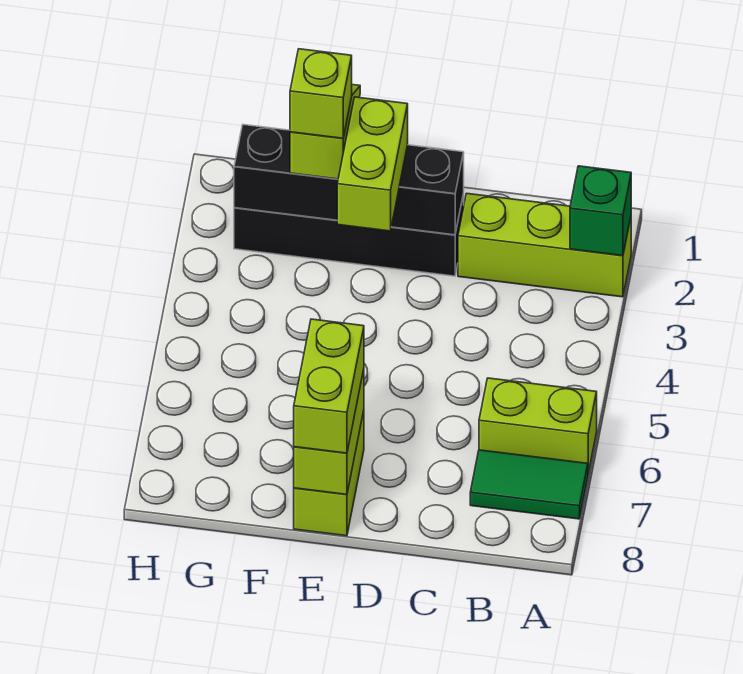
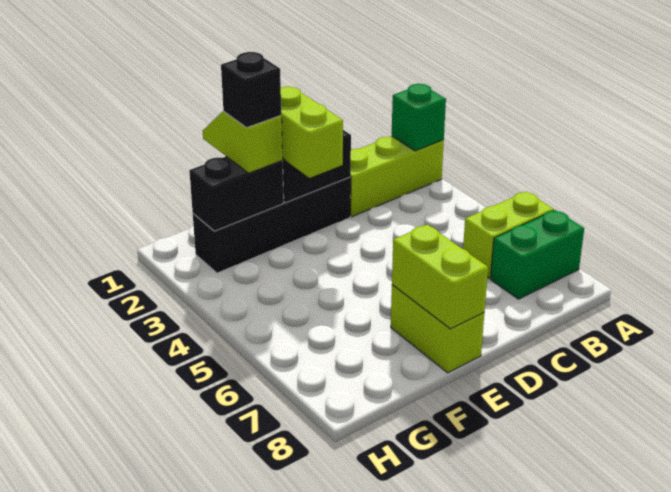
green tile A7:B7 level 1 -> green brick A7:B7 level 1
lime brick E7:E8 level 3 -> none
lime brick F2 level 4 -> black brick F2 level 4

